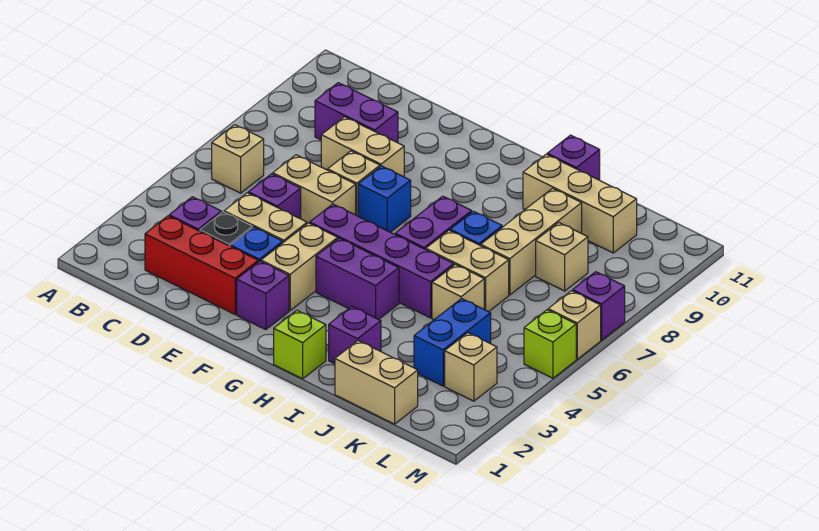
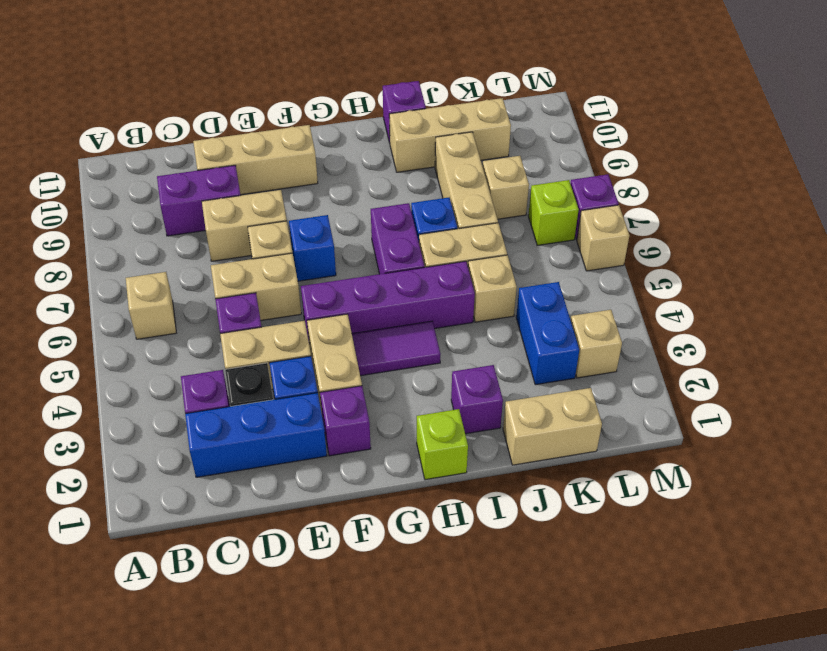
red brick C2:E2 level 1 -> blue brick C2:E2 level 1
none -> tan brick D10:F10 level 1
purple brick G4:H4 level 1 -> purple tile G4:H4 level 1
lime brick M5 level 1 -> lime brick L7 level 1

